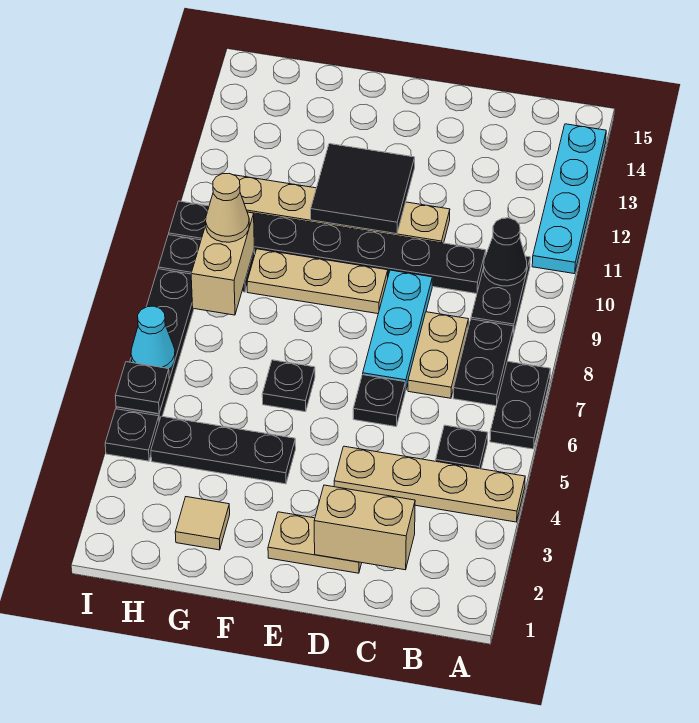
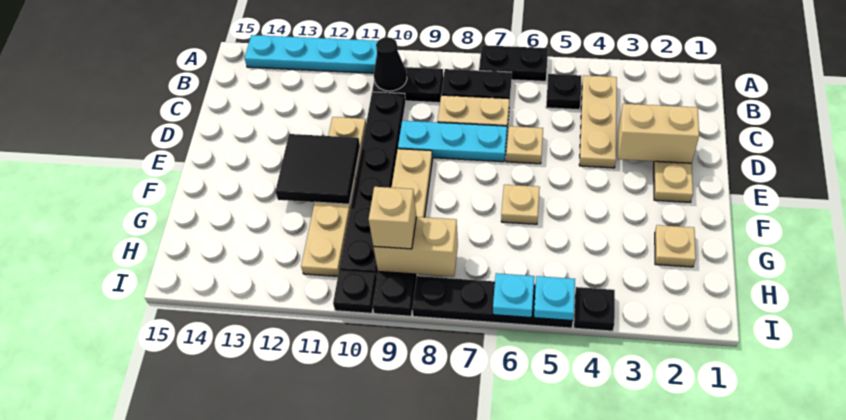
tan plate A4:D4 level 1 -> tan plate B4:D4 level 1
tan brick C2:D2 level 2 -> tan brick D2:D3 level 2
black plate D6 level 1 -> tan plate D6 level 1
black plate F4:H4 level 1 -> none
black plate F6 level 1 -> tan plate F6 level 1
tan tile G2 level 1 -> tan plate G2 level 1
tan cone H9 level 3 -> tan brick H9 level 3
black plate I5 level 2 -> cyan plate I5 level 2
cyan cone I6 level 2 -> cyan plate I6 level 2

